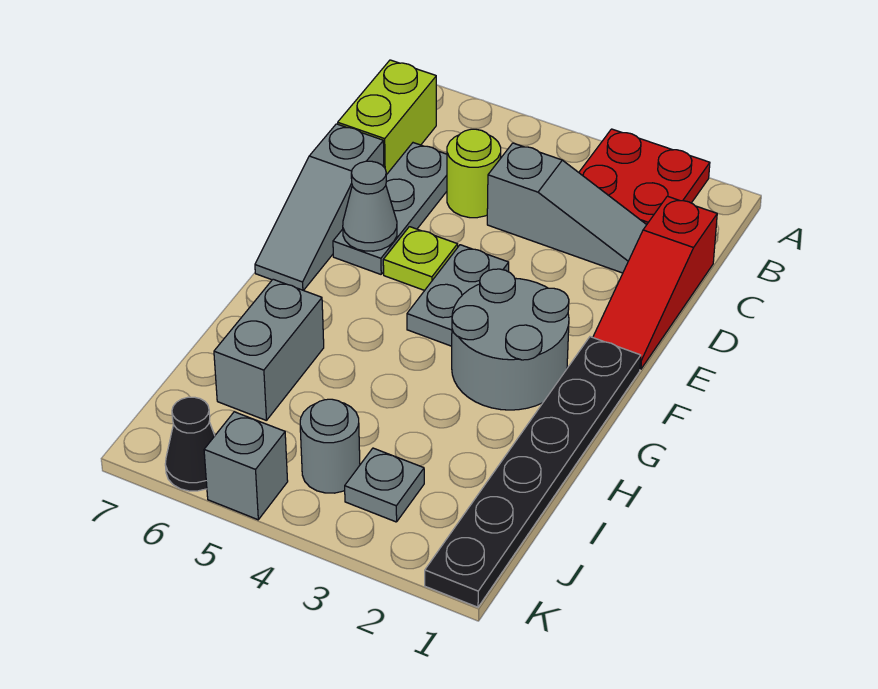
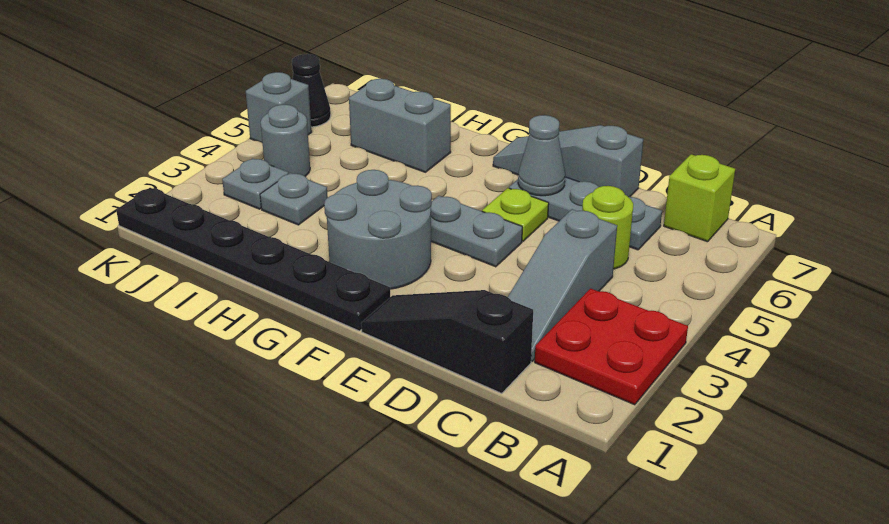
lime brick B7:C7 level 1 -> lime brick B7 level 1
red slope C1:E1 level 1 top C -> black slope C1:E1 level 1 top C
none -> grey plate I3 level 1

